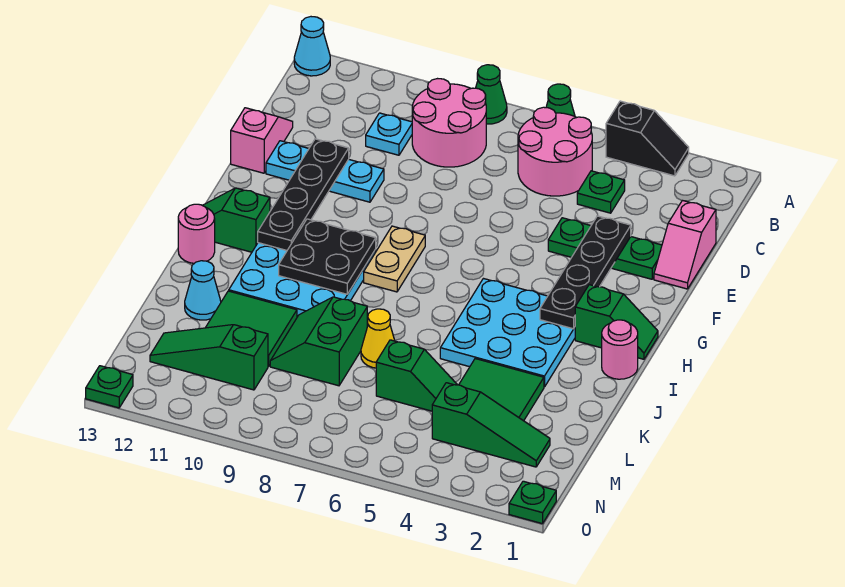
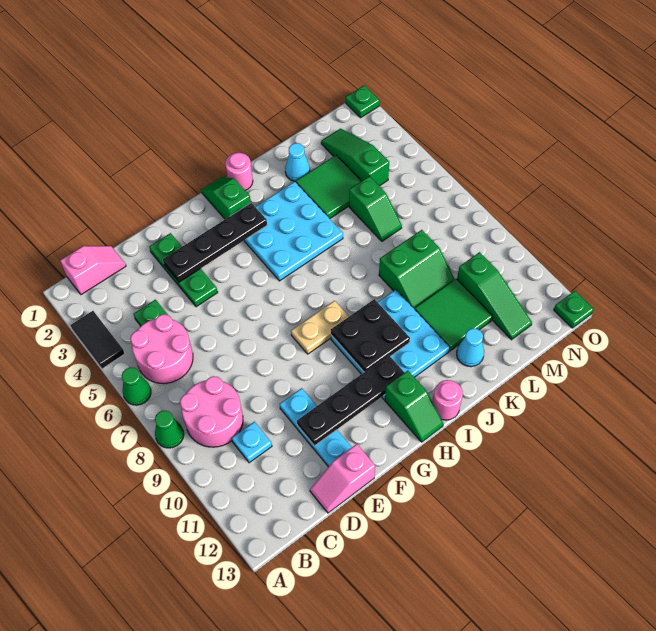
black slope A3:A4 level 1 top 4 -> black tile A3:A4 level 1
cyan cone A13 level 1 -> cyan cone K2 level 1
pink slope D1:E1 level 1 top D -> pink slope B1:C1 level 1 top B
yellow cone K7 level 1 -> none
green slope L5:L6 level 1 top 6 -> green slope L5:L6 level 1 top 5

